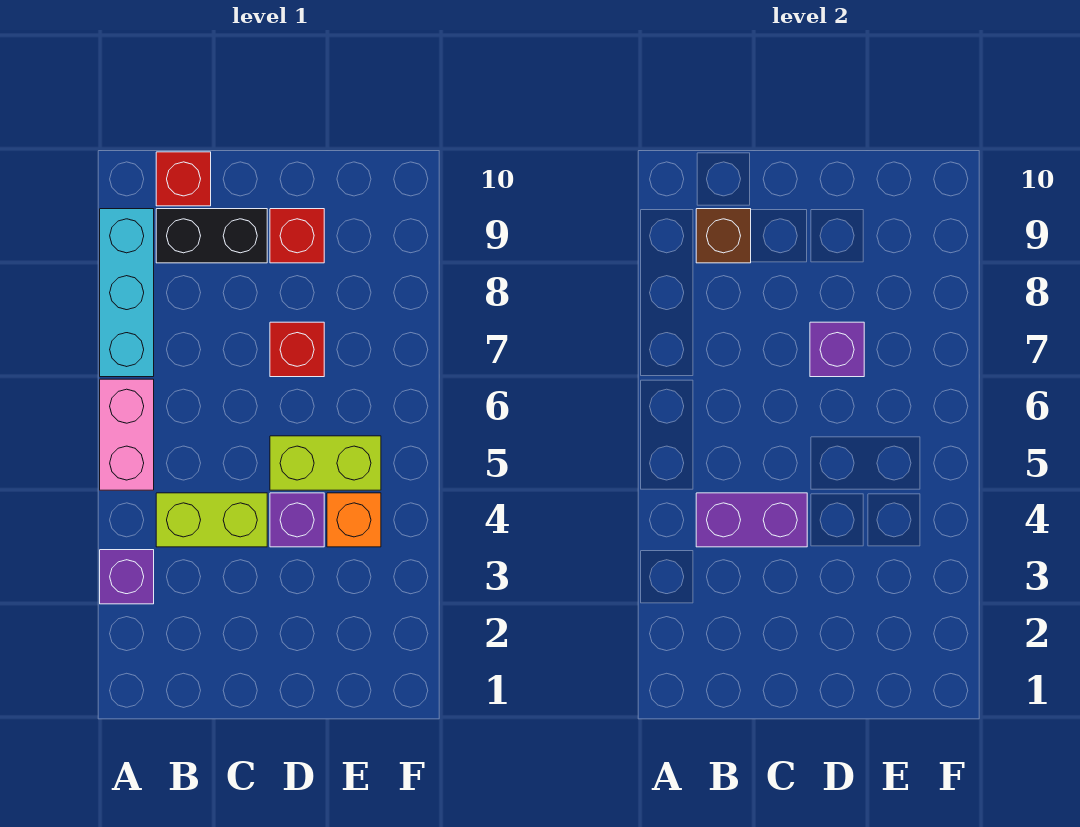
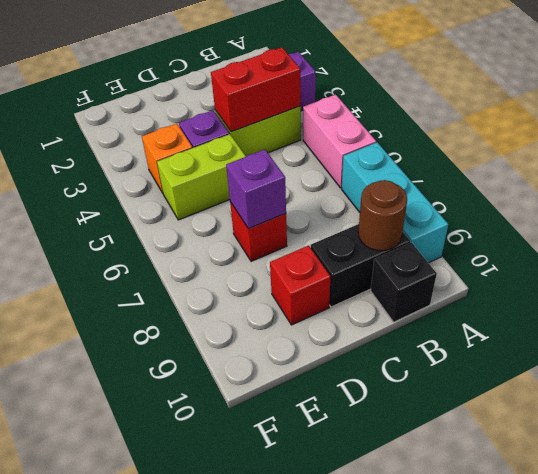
purple brick B4:C4 level 2 -> red brick B4:C4 level 2
brown brick B9 level 2 -> brown round brick B9 level 2
red brick B10 level 1 -> black brick B10 level 1

